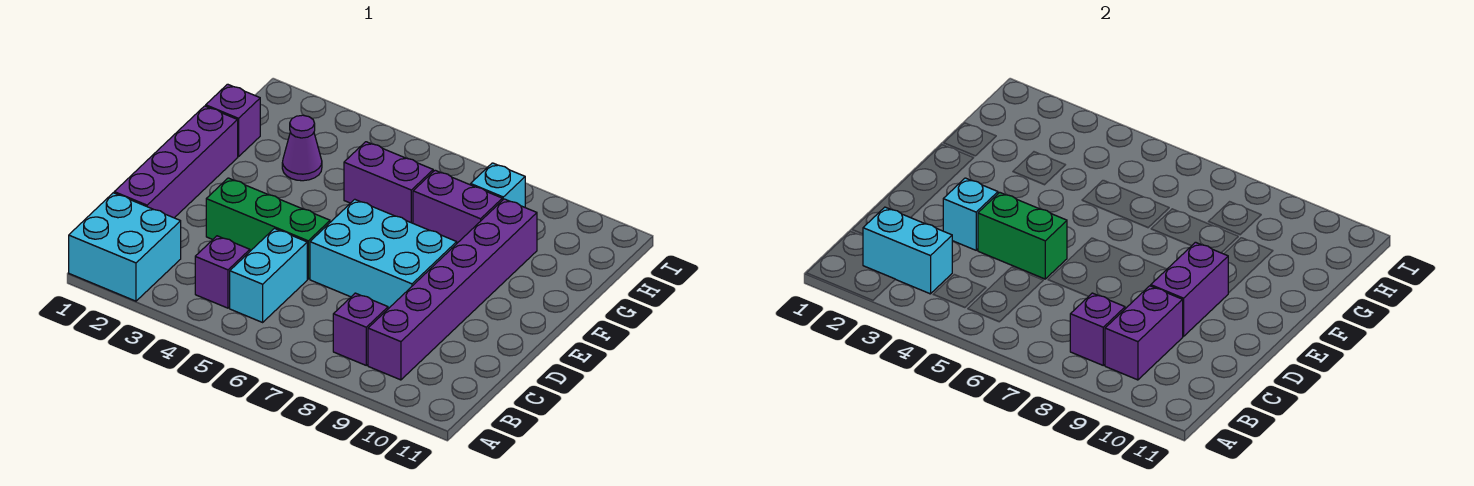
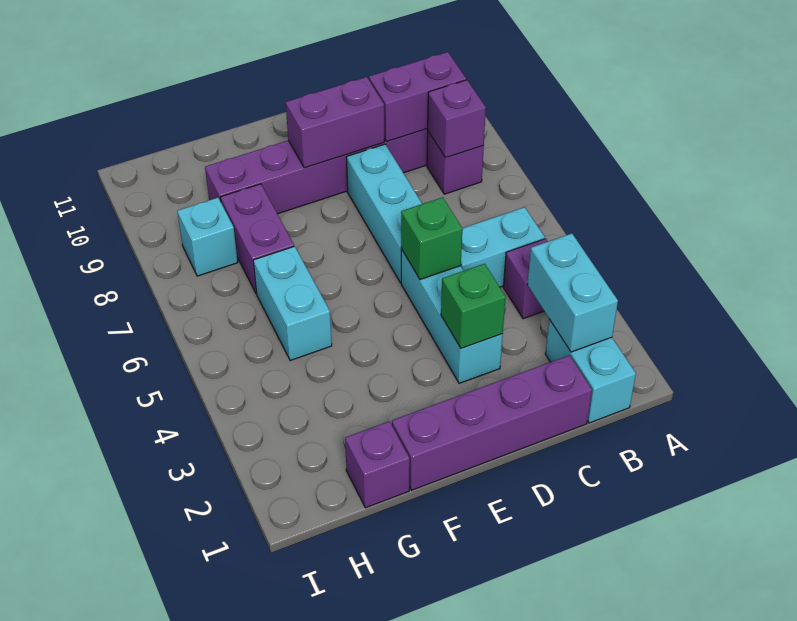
cyan brick A1:B2 level 1 -> cyan brick B1:B2 level 1
green brick D3:D5 level 1 -> cyan brick D3:D5 level 1
cyan brick D3 level 2 -> green brick D3 level 2
green brick D4:D5 level 2 -> green brick D5 level 2
cyan brick D6:E8 level 1 -> cyan brick D6:D8 level 1
purple cone G3 level 1 -> none
purple brick G5:G6 level 1 -> cyan brick G5:G6 level 1

